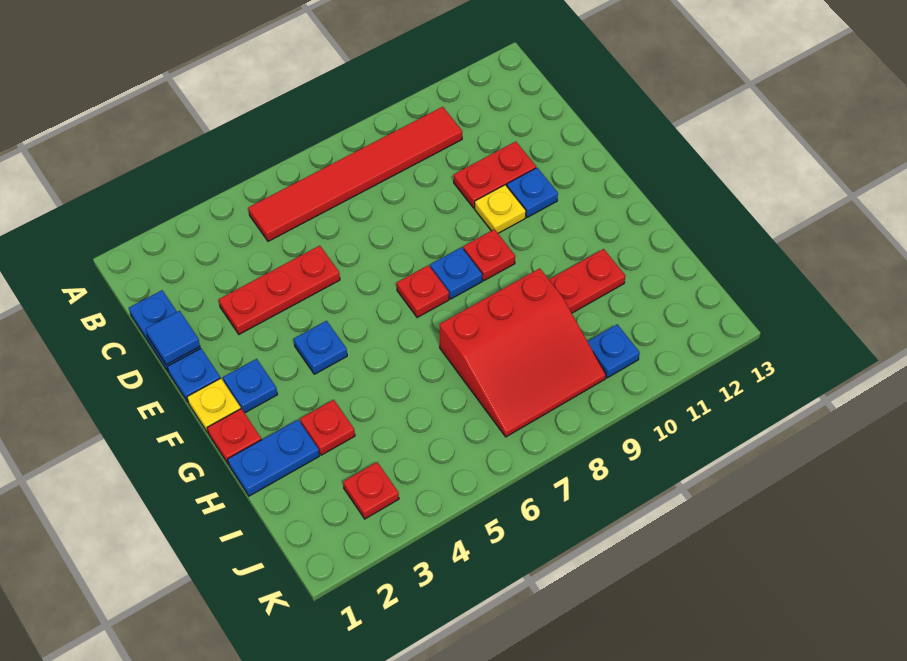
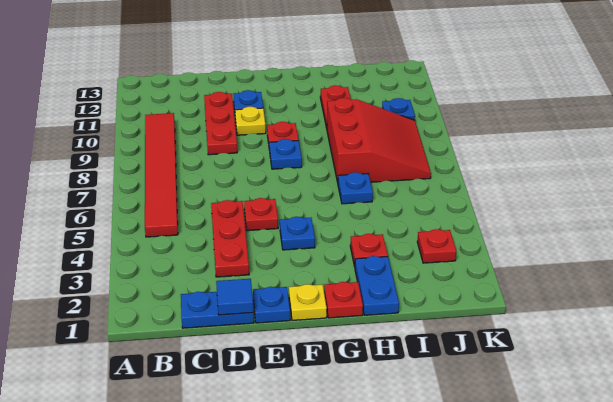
red plate D10:D11 level 1 -> red plate D9:D11 level 1
blue plate F2 level 1 -> blue plate H6 level 1
red plate F7 level 1 -> red plate E5 level 1

